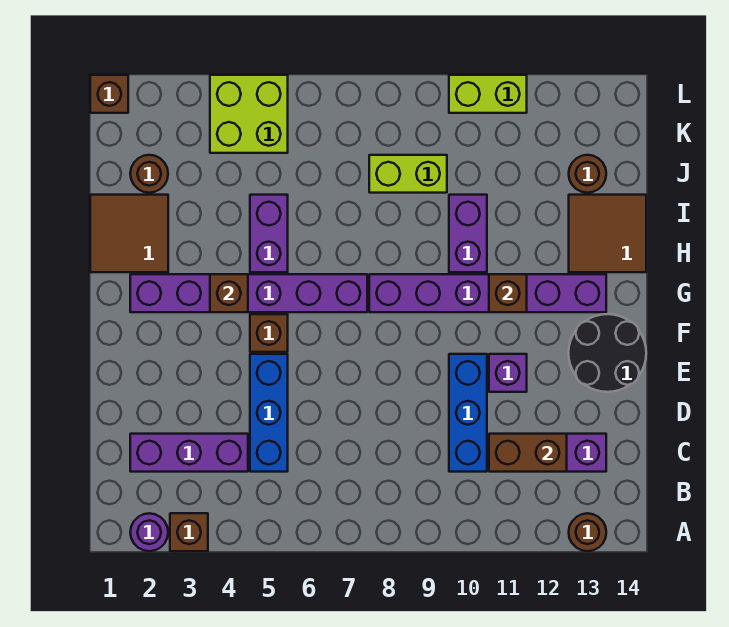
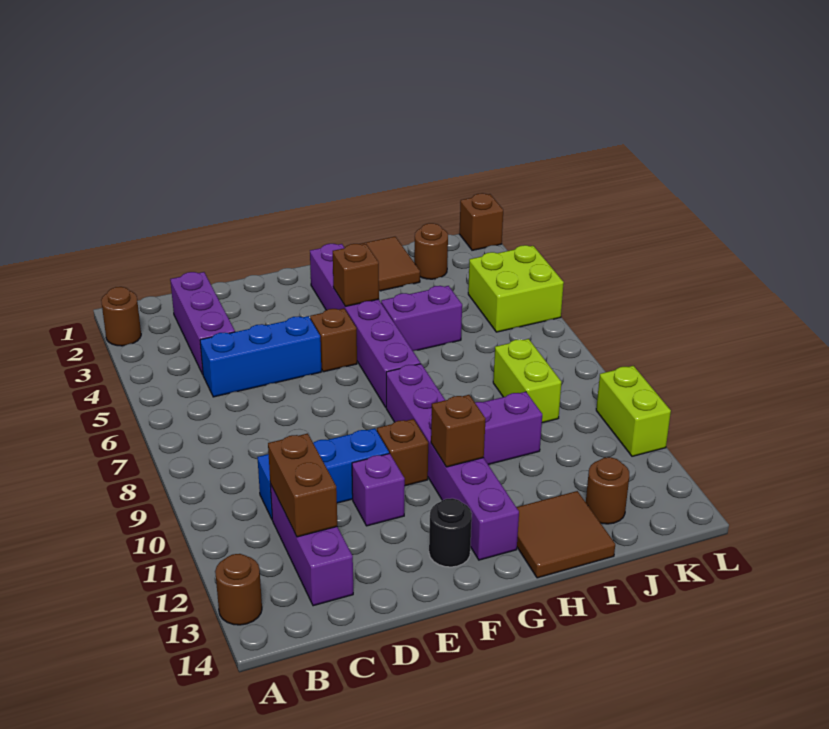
purple round brick A2 level 1 -> brown round brick A2 level 1
brown brick A3 level 1 -> brown brick F10 level 1
black round brick E13:F14 level 1 -> black round brick F13 level 1

